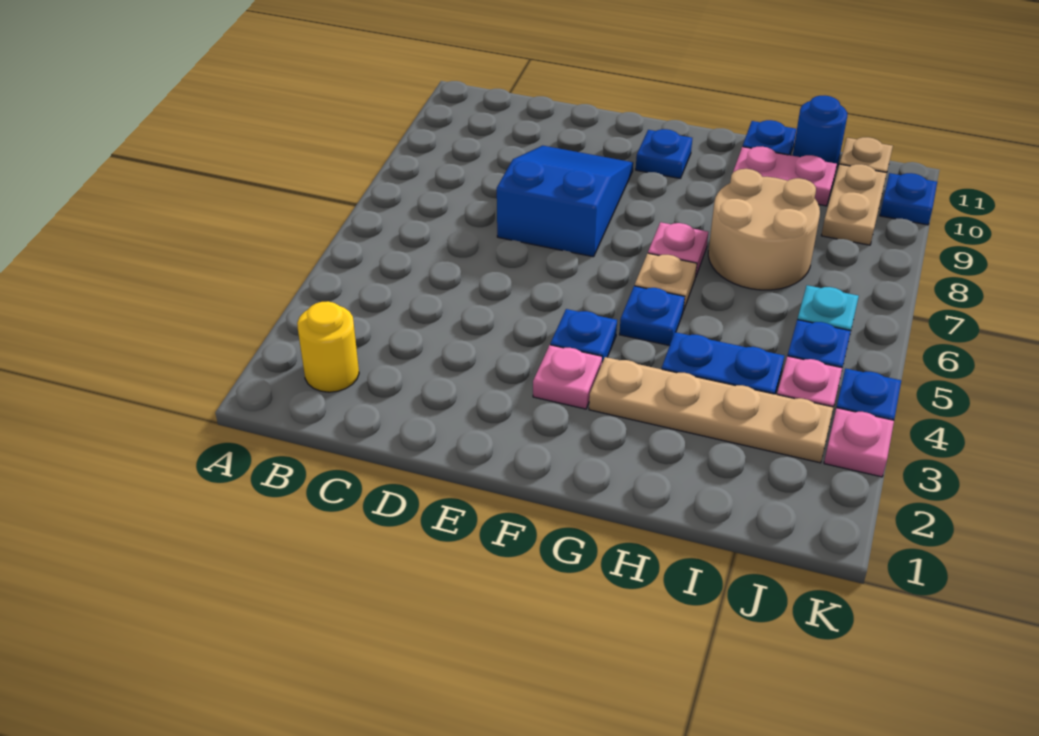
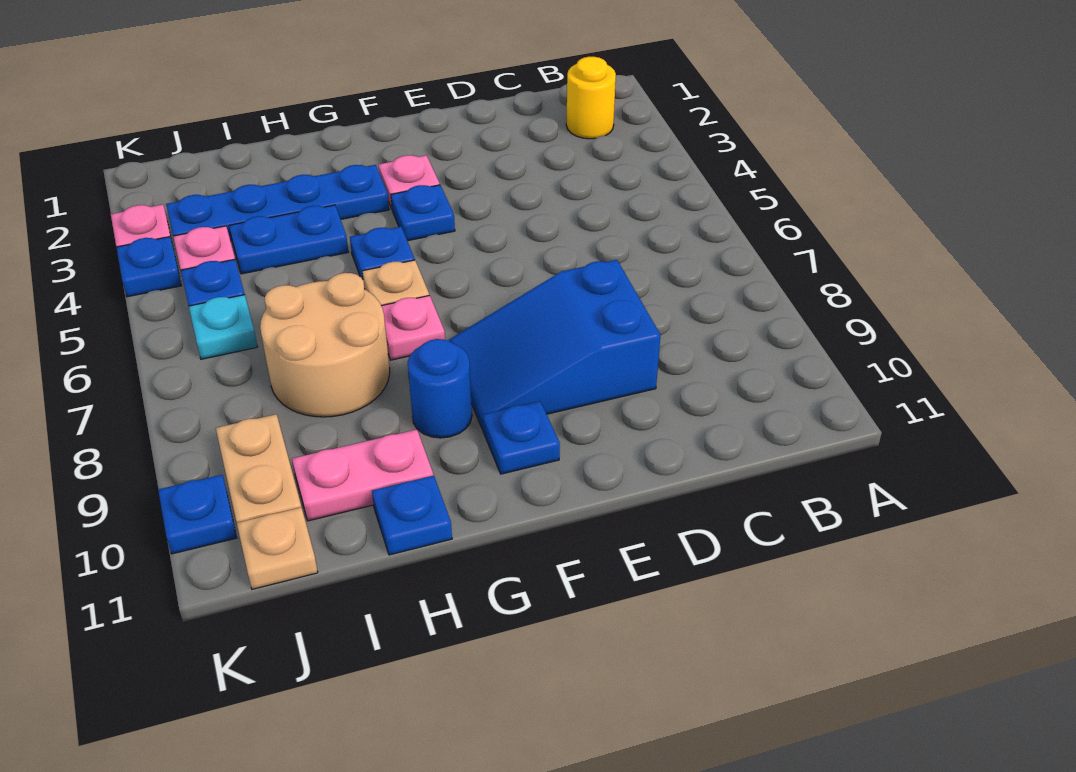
blue slope D7:E9 level 1 top 7 -> blue slope D8:F9 level 1 top D
tan plate G3:J3 level 1 -> blue plate G3:J3 level 1
blue round brick I11 level 1 -> blue round brick G9 level 1

